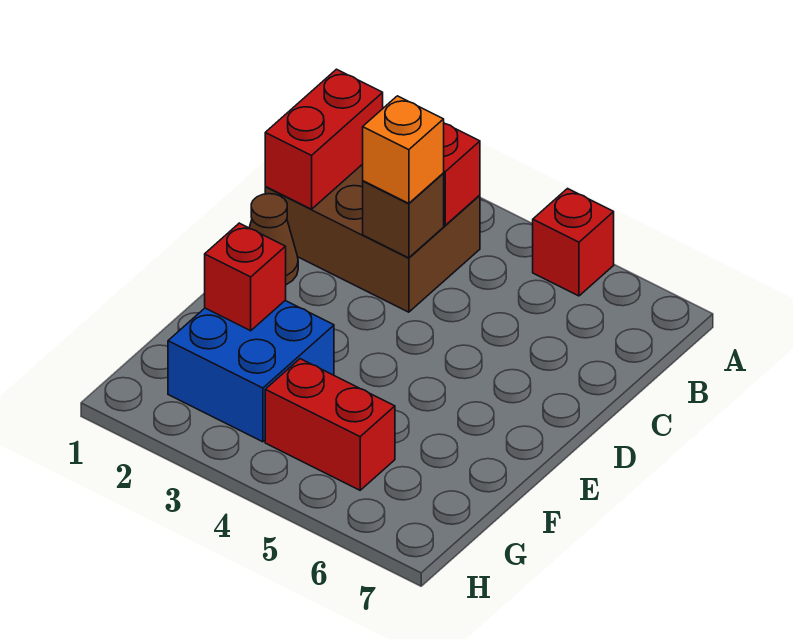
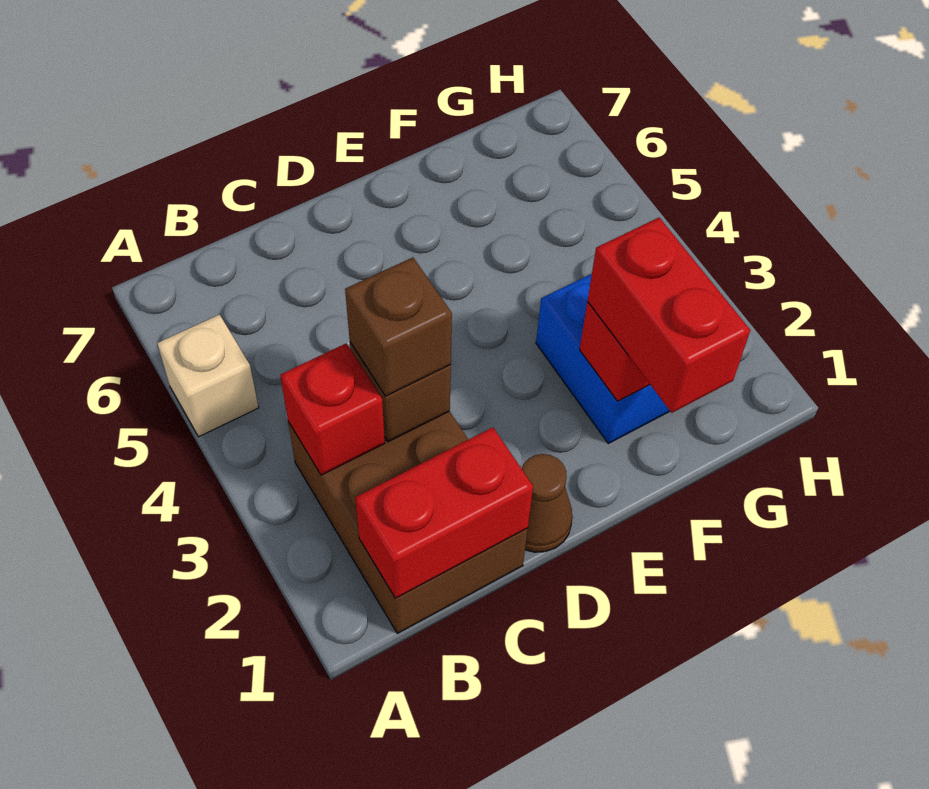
red brick A5 level 1 -> tan brick A5 level 1
orange brick C3 level 3 -> brown brick C3 level 3
red brick G4:G5 level 1 -> red brick F1:F2 level 3

